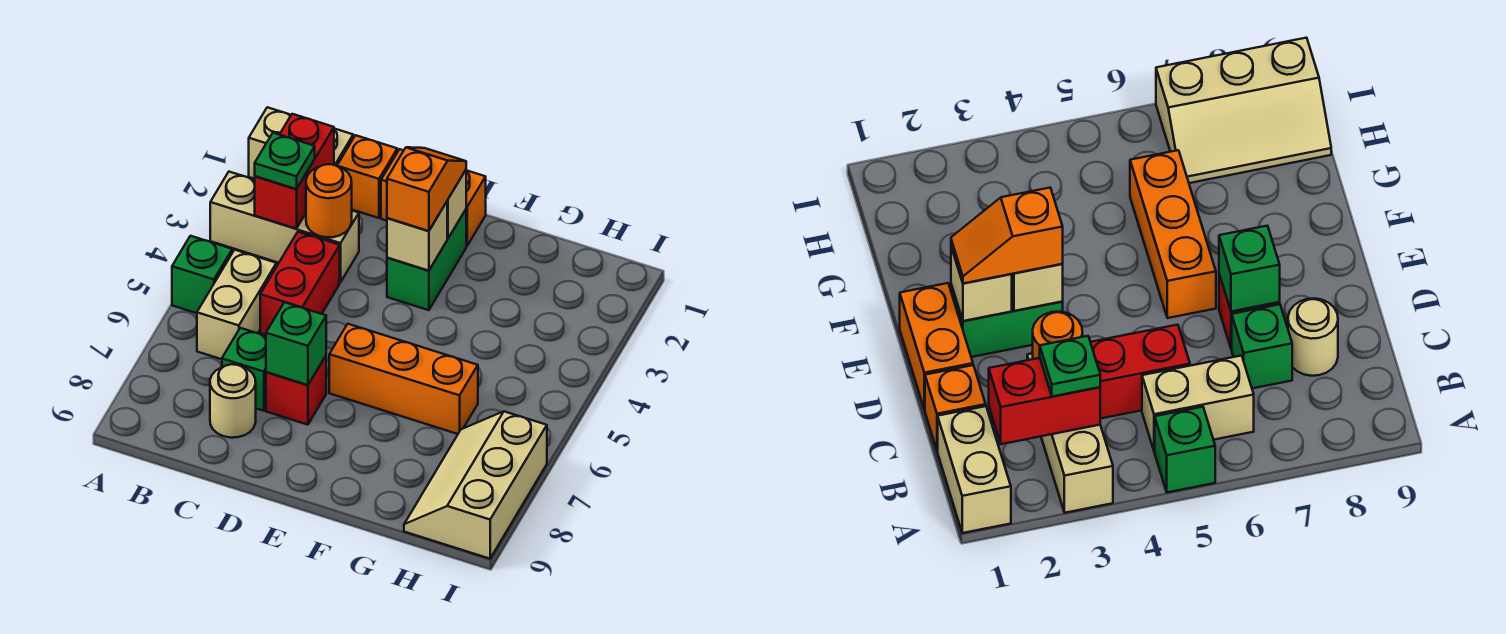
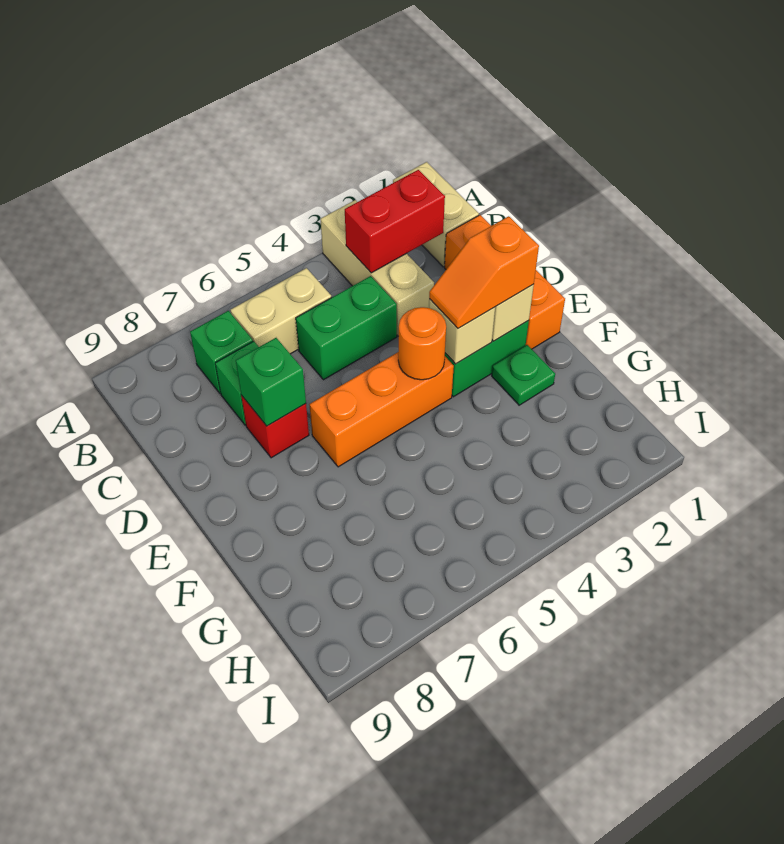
green brick A5 level 1 -> green brick B7 level 1
green plate B3 level 3 -> green plate F2 level 1
orange round brick C3 level 2 -> orange round brick E4 level 2
red brick C4:C5 level 1 -> green brick C4:C5 level 1
tan round brick C8 level 1 -> none
orange slope E2:E3 level 3 top 3 -> orange slope E2:E3 level 3 top 2
orange brick E6:G6 level 1 -> orange brick E4:E6 level 1
tan slope H7:I9 level 1 top I -> none

